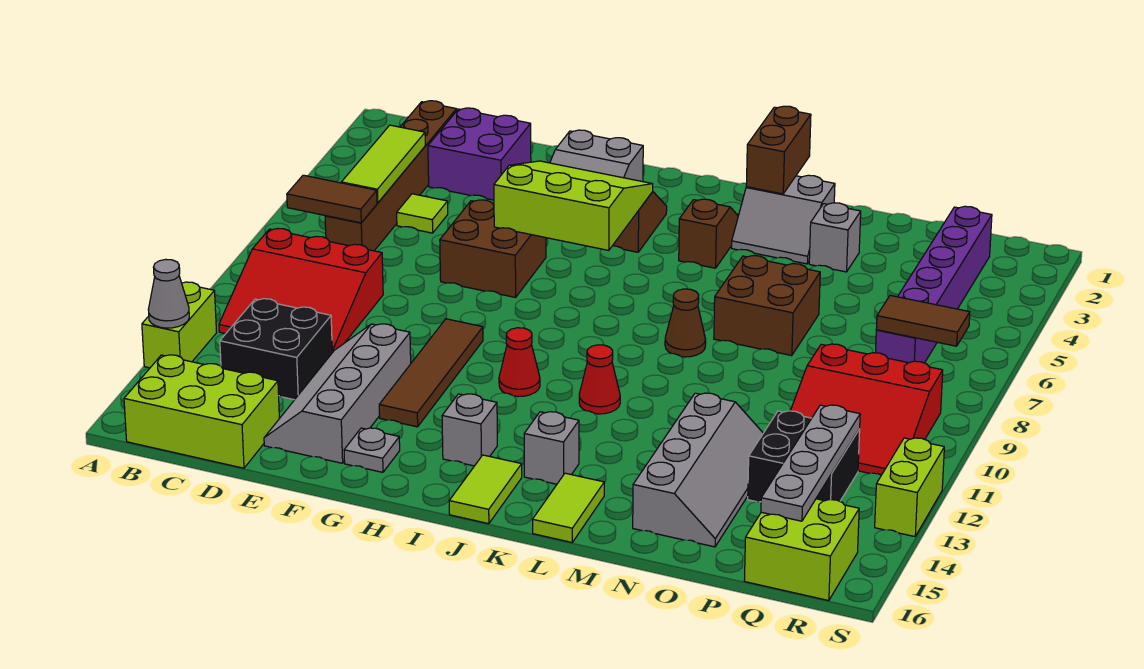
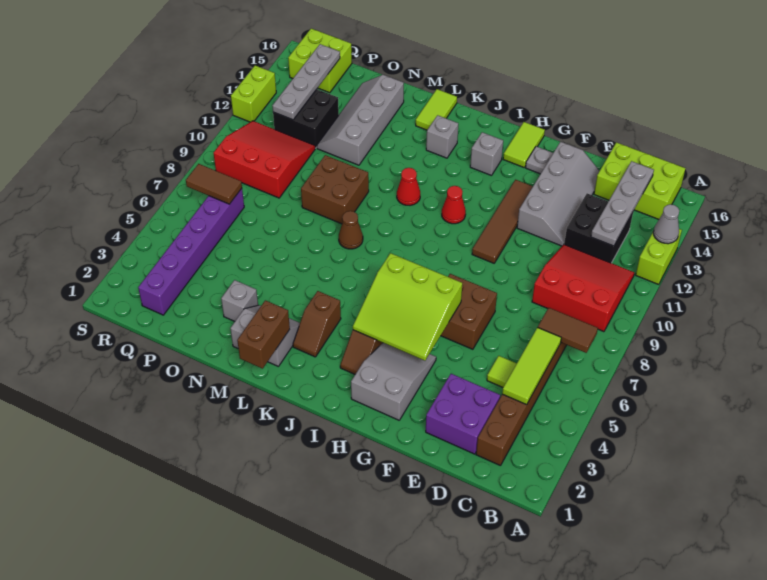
none -> grey plate C12:C15 level 2
lime tile J15:J16 level 1 -> lime tile H15:H16 level 1
brown brick M6:N7 level 1 -> brown brick M9:N10 level 1

